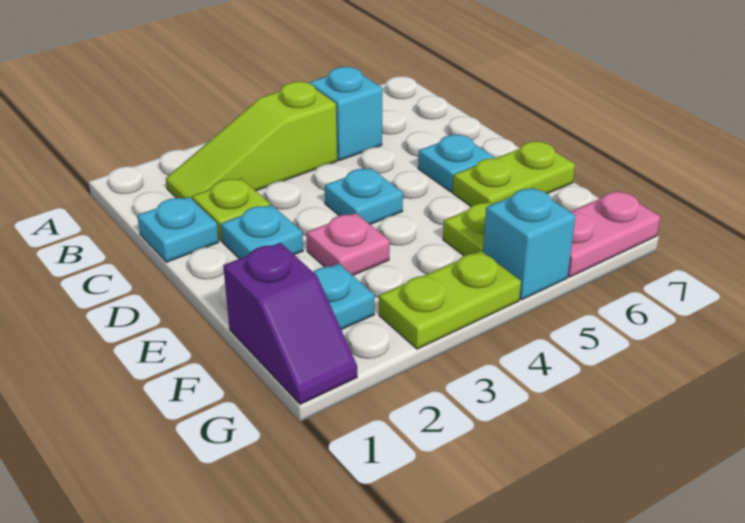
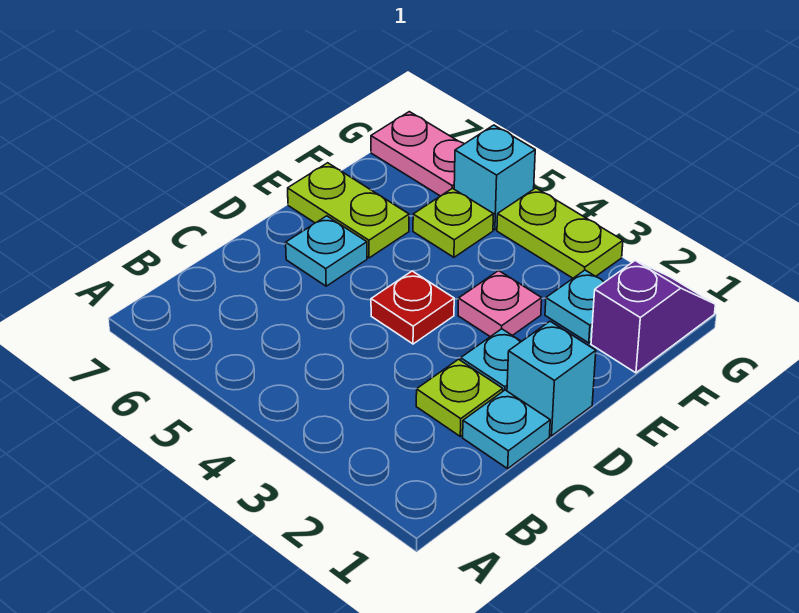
lime slope B2:B4 level 1 top 4 -> none
cyan brick B5 level 1 -> cyan brick D1 level 1
cyan plate D4 level 1 -> red plate D4 level 1

